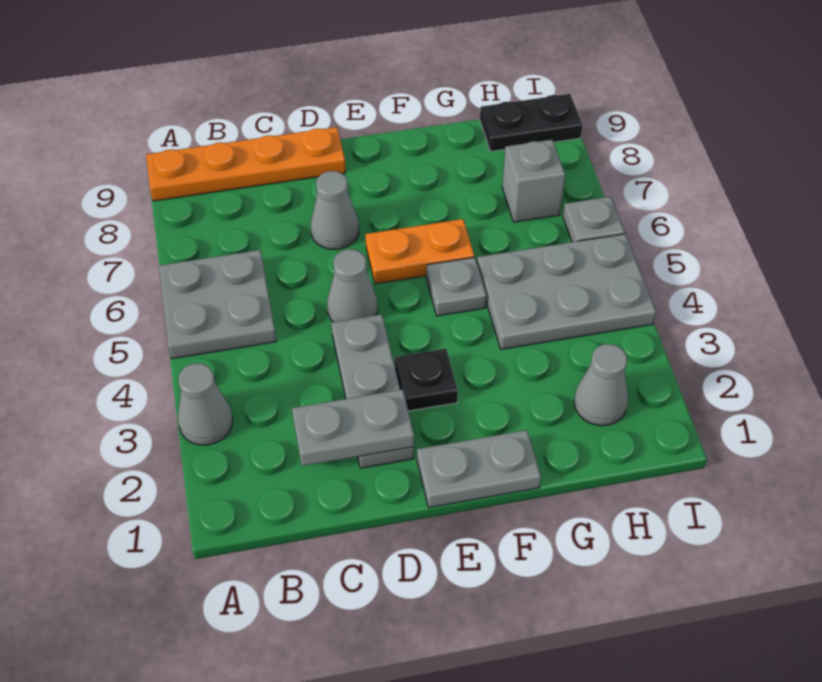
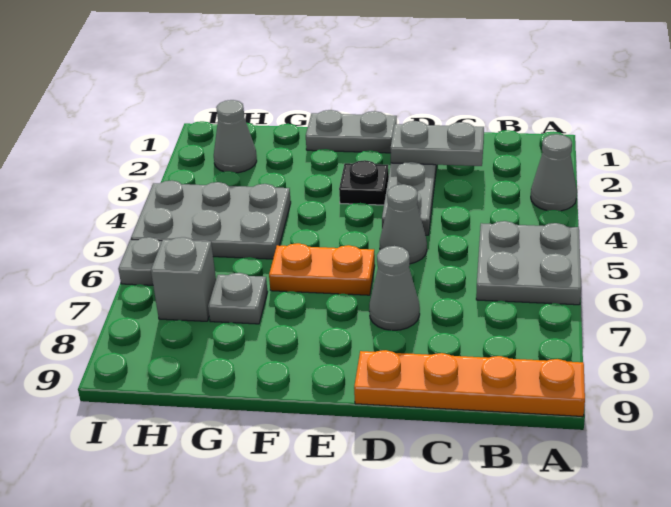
grey plate F5 level 1 -> grey plate G7 level 1
black plate H9:I9 level 1 -> none

